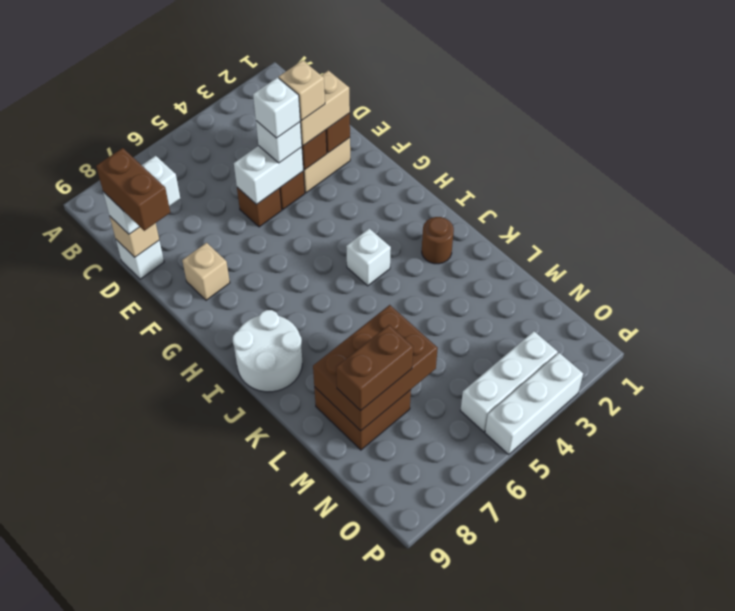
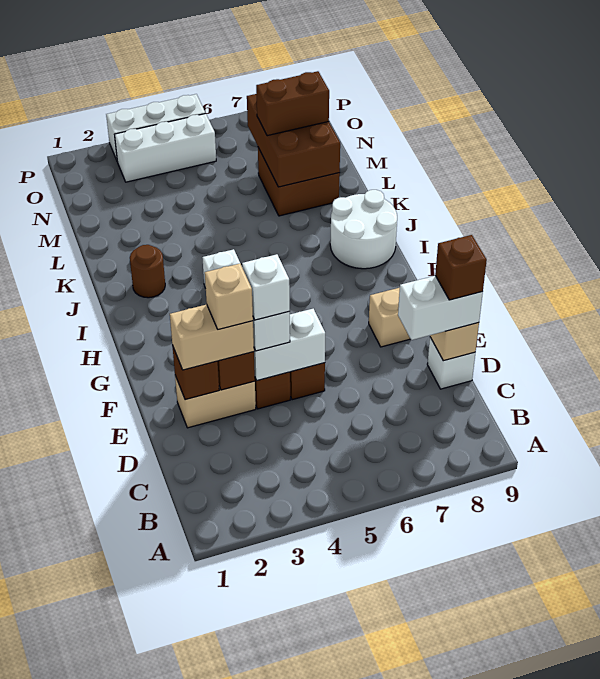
brown brick D9:E9 level 4 -> brown brick D9 level 4
brown brick L6:M8 level 2 -> brown brick L7:N8 level 2

